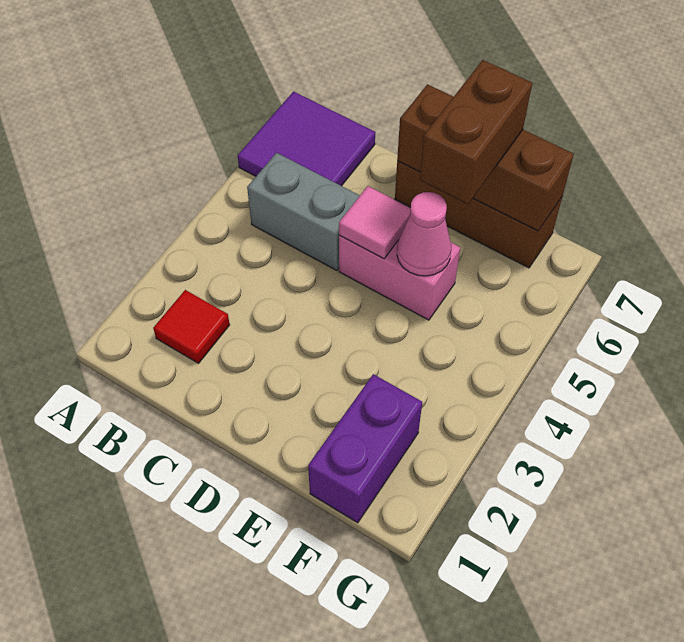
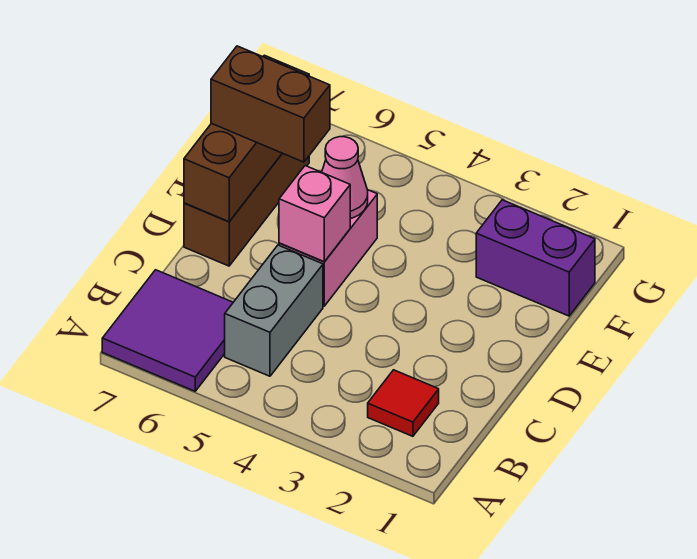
pink tile D5 level 2 -> pink brick D5 level 2

